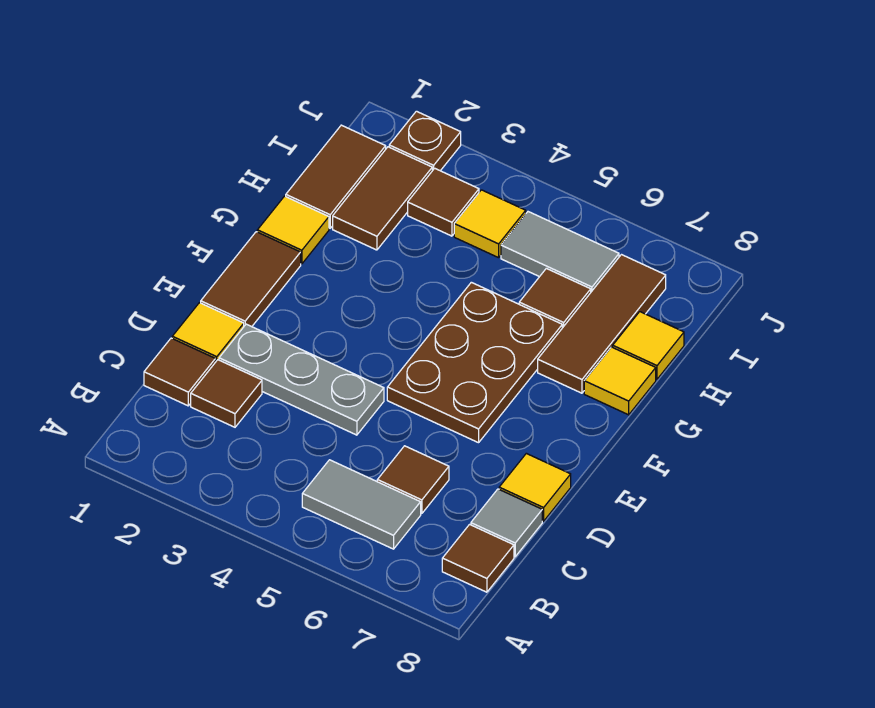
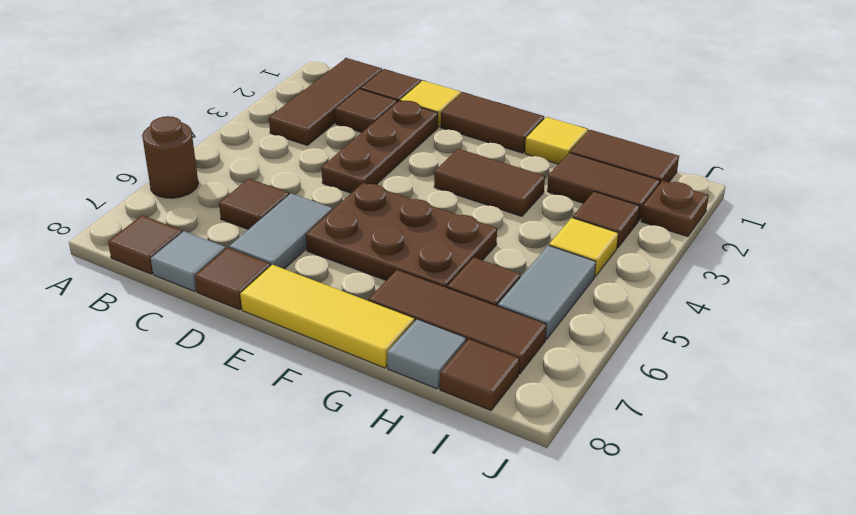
none -> brown round brick A6 level 1
none -> brown tile B1:B3 level 1
grey tile B5:B6 level 1 -> grey tile D6:D7 level 1
grey plate D2:D4 level 1 -> brown plate D2:D4 level 1
yellow tile D8 level 1 -> brown tile D8 level 1
none -> brown tile F3:G3 level 1
yellow tile G8 level 1 -> yellow tile E8:G8 level 1
yellow tile H8 level 1 -> grey tile H8 level 1
none -> brown tile I8 level 1

